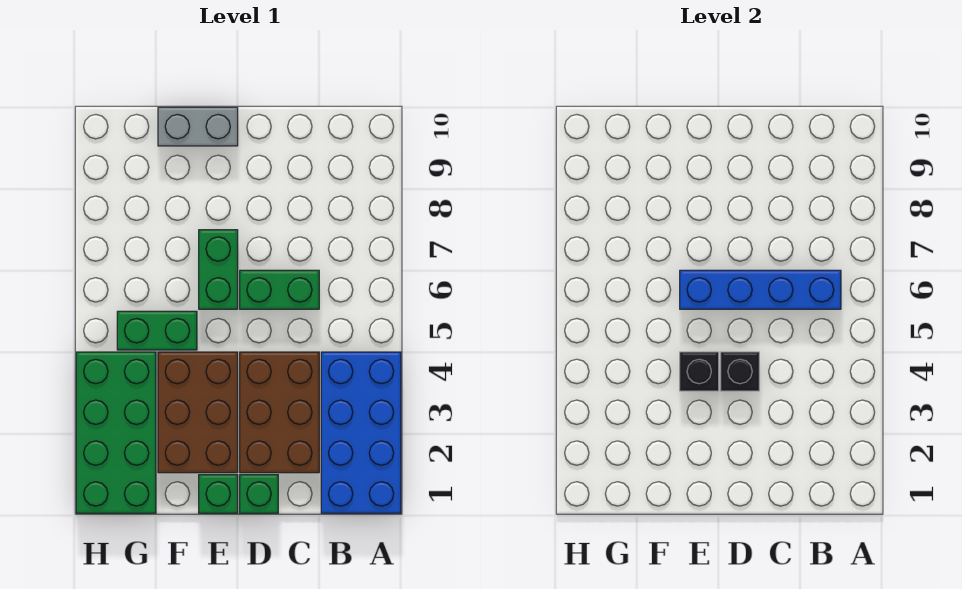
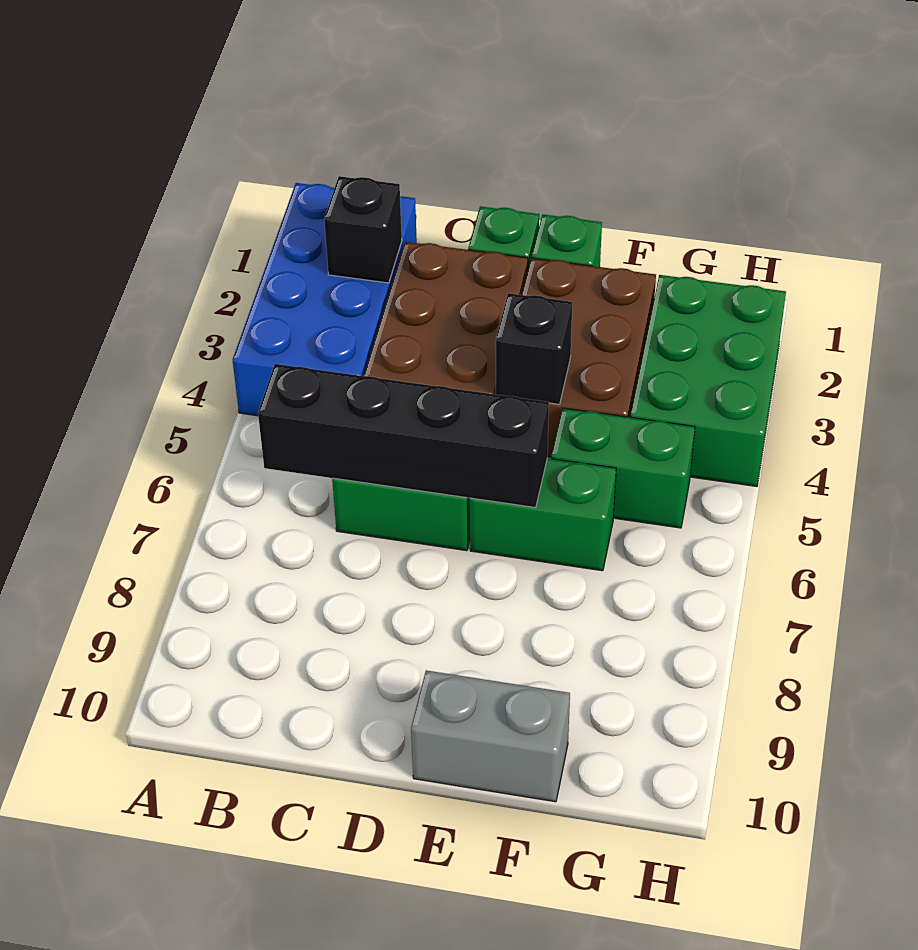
blue brick B6:E6 level 2 -> black brick B6:E6 level 2
black brick D4 level 2 -> black brick B2 level 2
green brick E6:E7 level 1 -> green brick E6:F6 level 1
green brick G1:H4 level 1 -> green brick G2:H4 level 1

